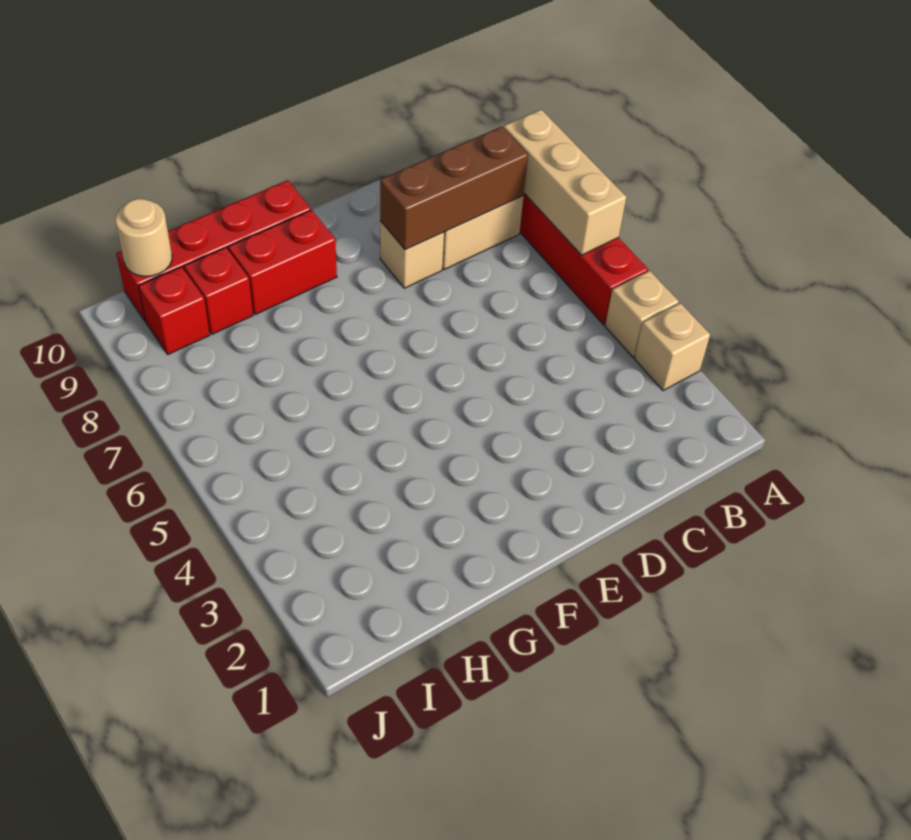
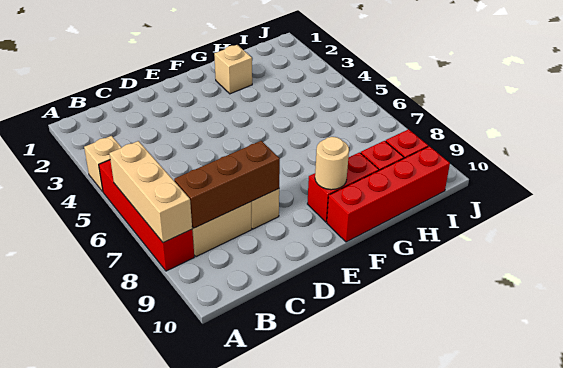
tan brick A3 level 1 -> tan brick G2 level 1
tan round brick I10 level 2 -> tan round brick F9 level 2

